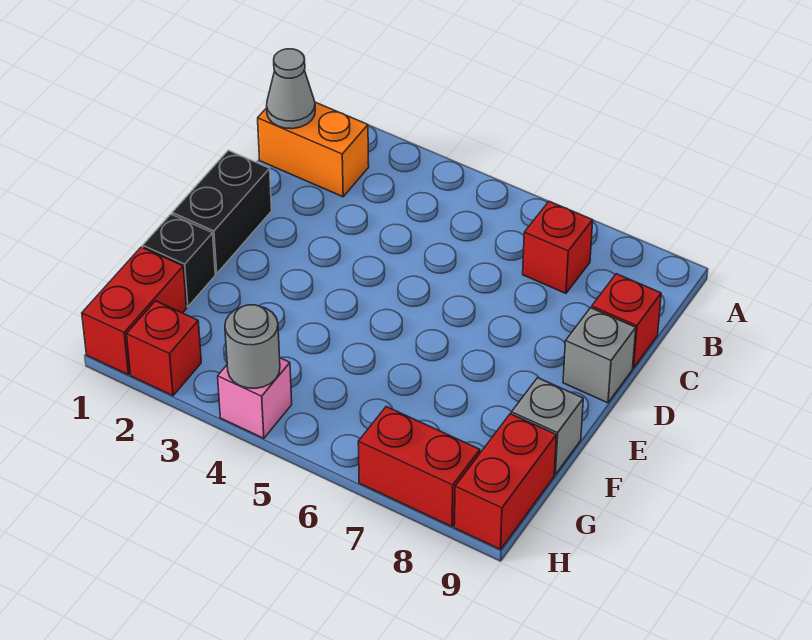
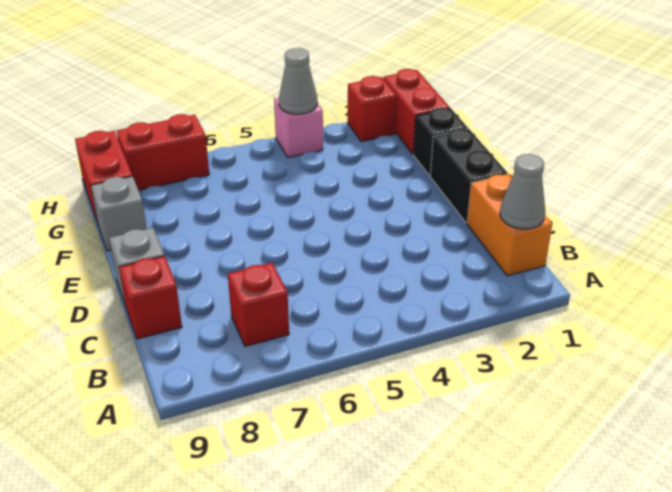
orange brick B1:B2 level 1 -> orange brick B1:C1 level 1
grey round brick H4 level 2 -> grey cone H4 level 2

